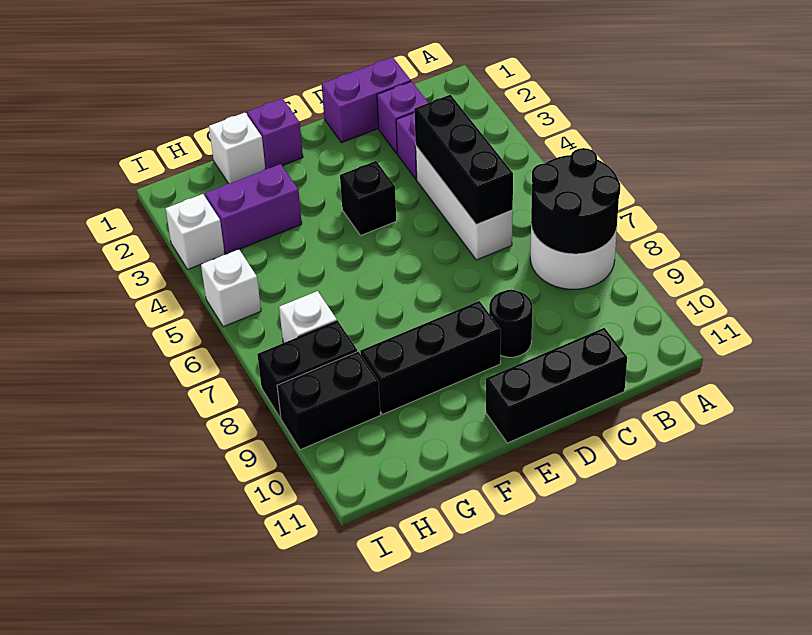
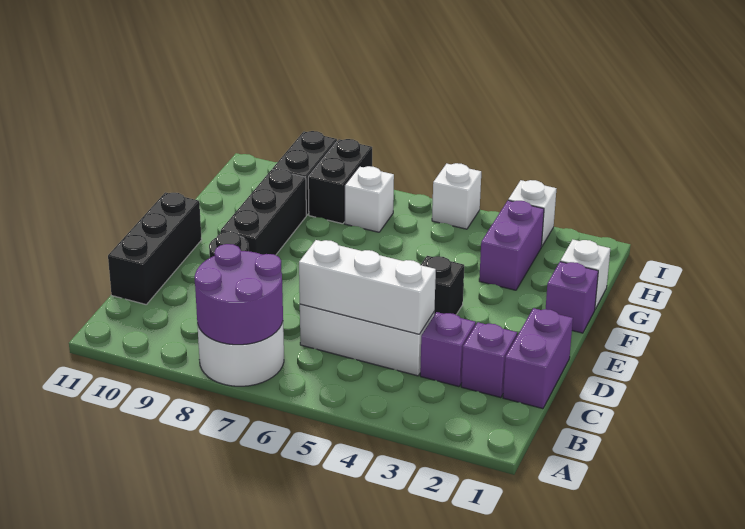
black round brick A7:B8 level 2 -> purple round brick A7:B8 level 2
black brick C4:C6 level 2 -> white brick C4:C6 level 2

